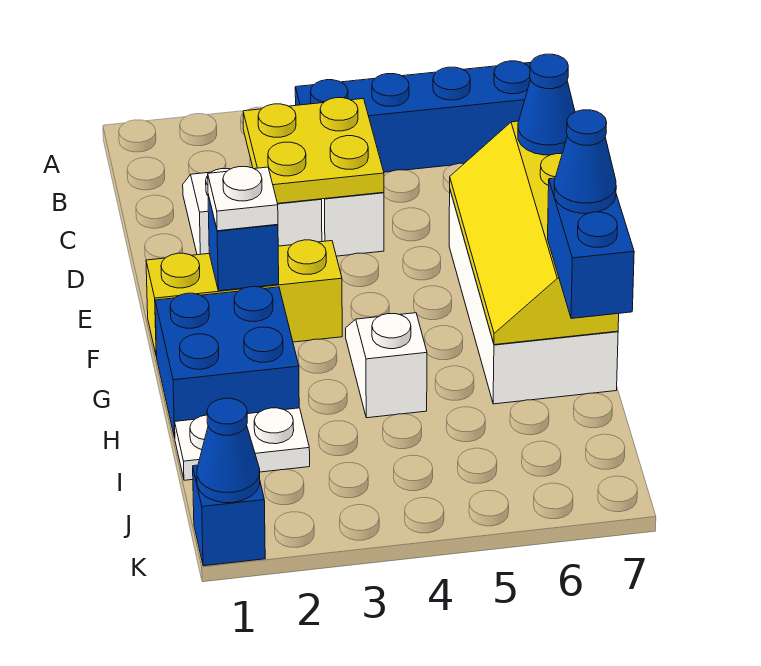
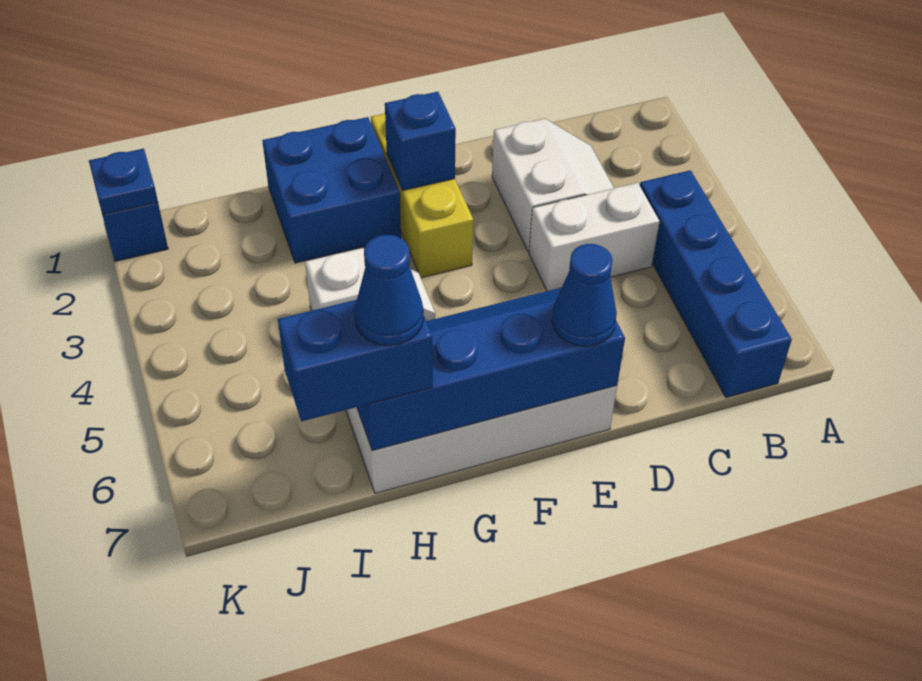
yellow plate C3:D4 level 2 -> none
yellow slope E6:H7 level 2 top 7 -> blue slope E6:H7 level 2 top 7
white plate F2 level 3 -> none
white plate I1:I2 level 1 -> none
blue cone K1 level 2 -> blue plate K1 level 2

